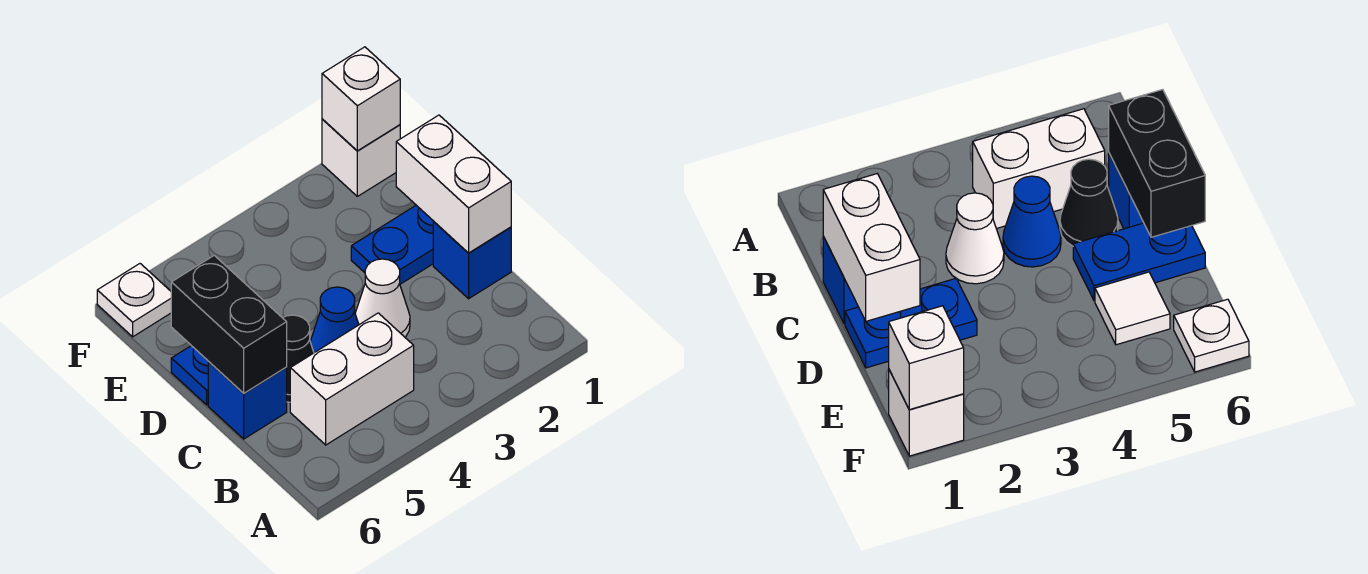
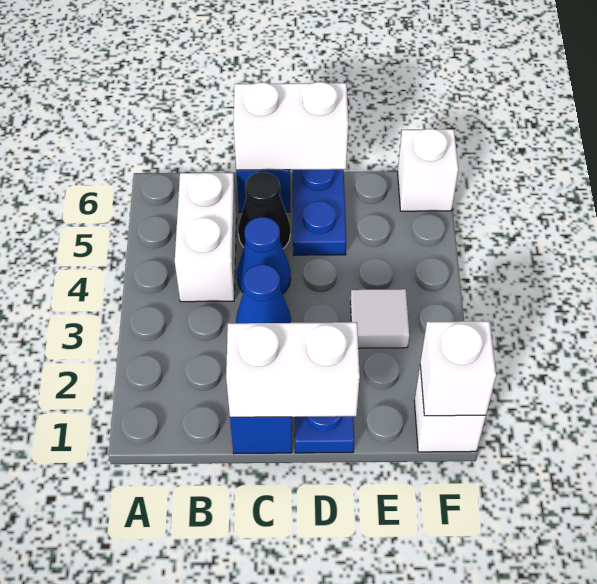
white cone C3 level 1 -> blue cone C3 level 1
black brick C6:D6 level 2 -> white brick C6:D6 level 2
white tile E5 level 1 -> white tile E3 level 1
white plate F6 level 1 -> white brick F6 level 1

